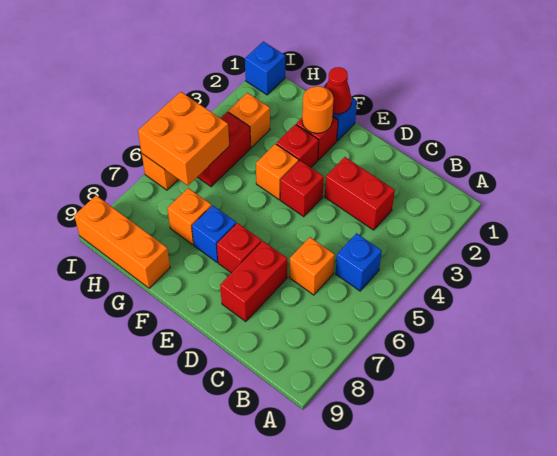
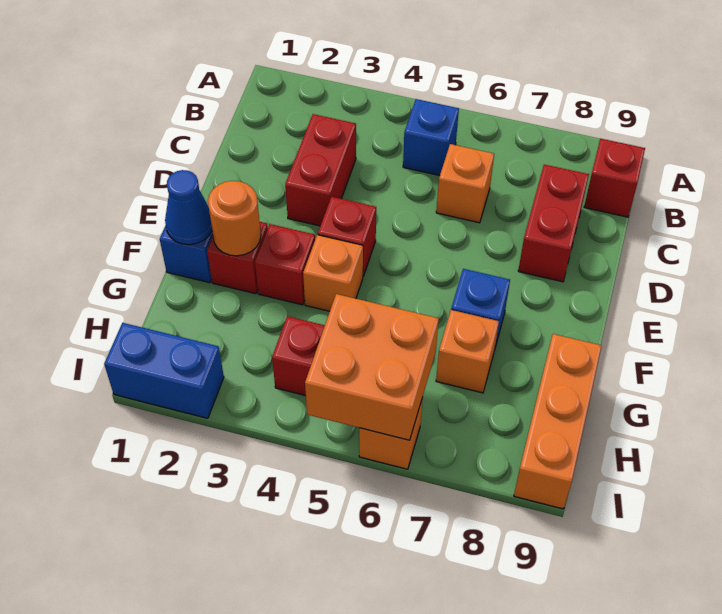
red brick D7:D8 level 1 -> red brick C8:D8 level 1
red brick E7 level 1 -> red brick B9 level 1
red cone F1 level 2 -> blue cone F1 level 2
orange brick H3 level 1 -> none
blue brick I1 level 1 -> blue brick I1:I2 level 1

